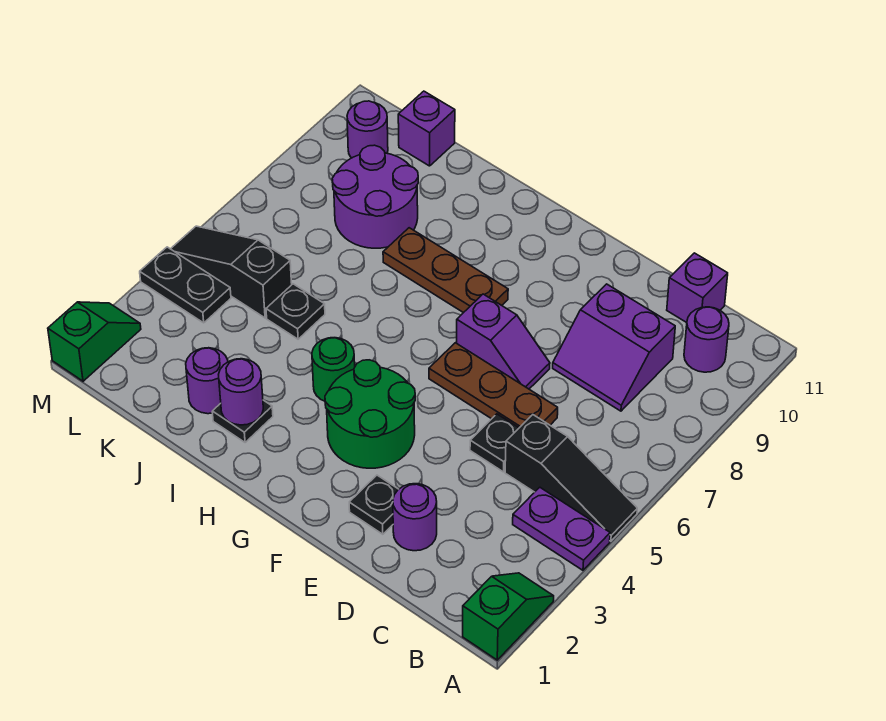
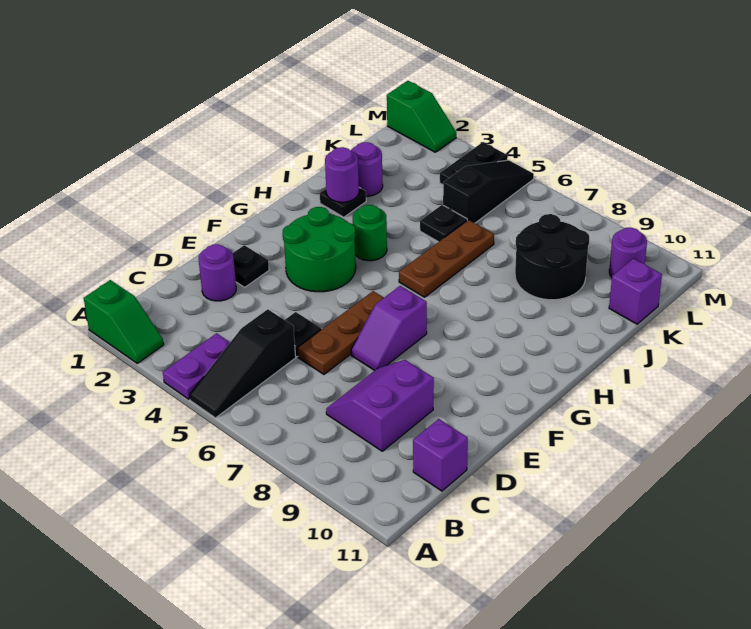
purple round brick B10 level 1 -> none
brown plate G8:I8 level 1 -> brown plate H6:J6 level 1
purple round brick J8:K9 level 1 -> black round brick J8:K9 level 1

